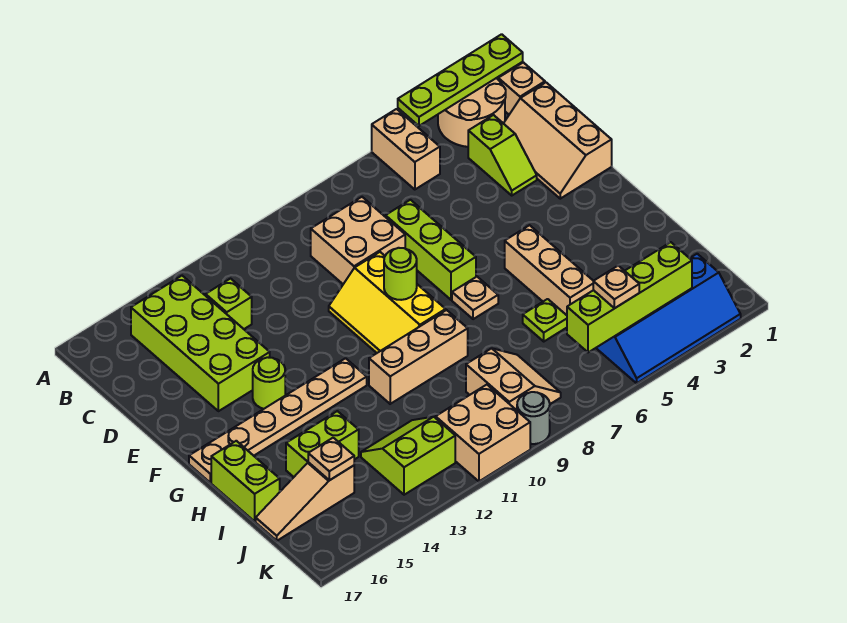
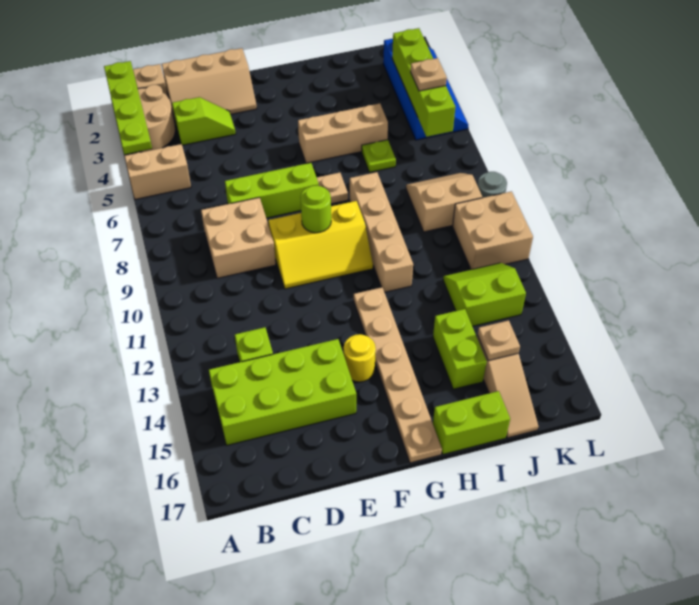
lime round brick F14 level 1 -> yellow round brick F14 level 1
tan brick H9:H11 level 1 -> tan brick H8:H11 level 1
lime slope J12:K13 level 1 top K -> lime slope J12:K13 level 1 top 13

